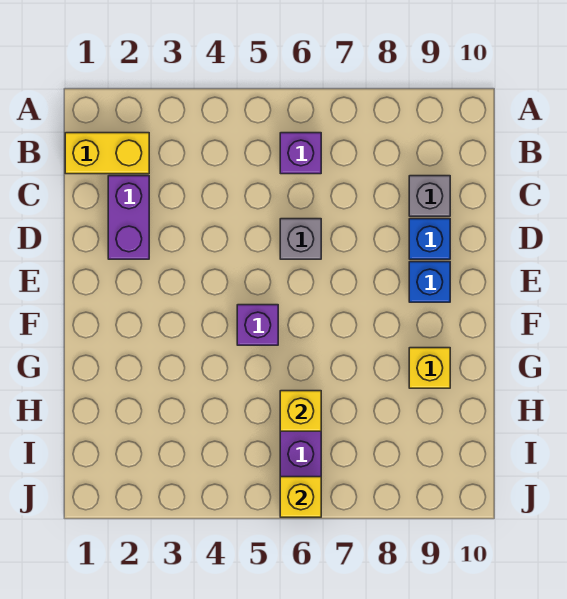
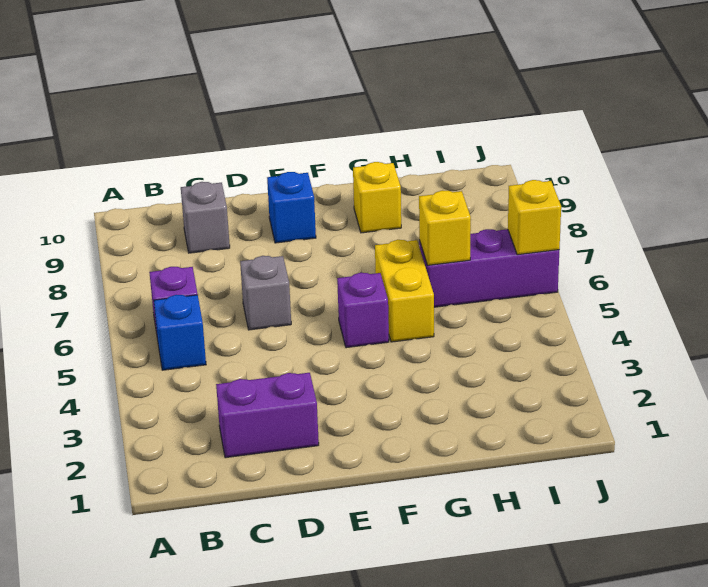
yellow brick B1:B2 level 1 -> yellow brick G5:G6 level 1
blue brick D9 level 1 -> blue brick B5 level 1

